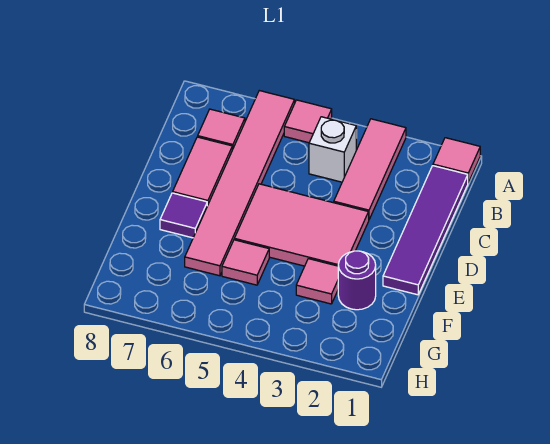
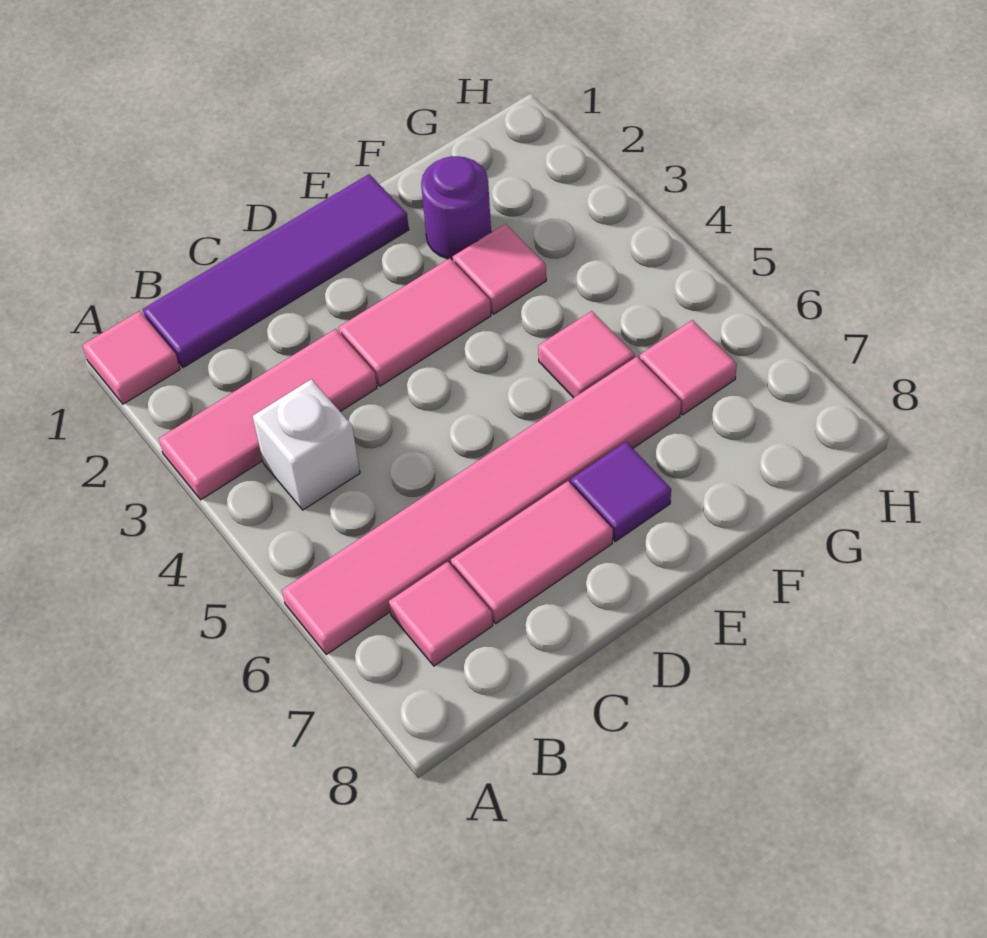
pink tile A5 level 1 -> pink tile G6 level 1
pink tile D3:E5 level 1 -> pink tile D3:E3 level 1

